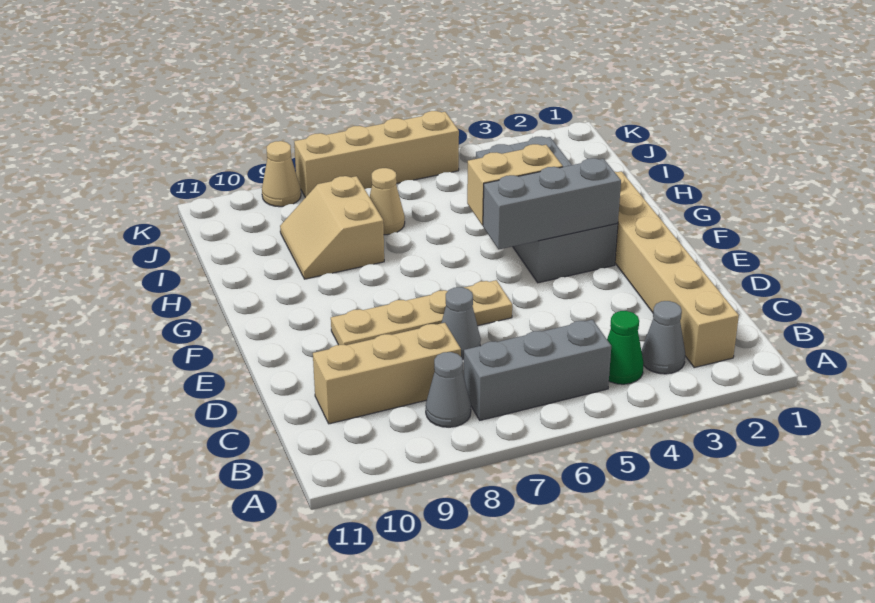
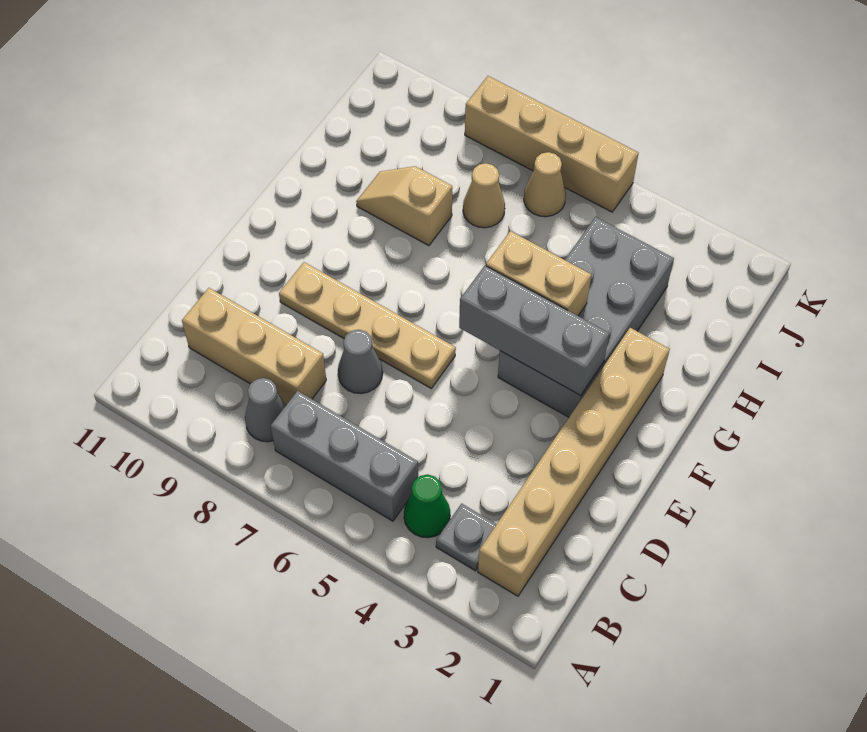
grey cone B3 level 1 -> grey plate B3 level 1
tan slope H8:I9 level 1 top 8 -> tan slope H8:H9 level 1 top 8
tan cone K9 level 1 -> tan cone J6 level 1

